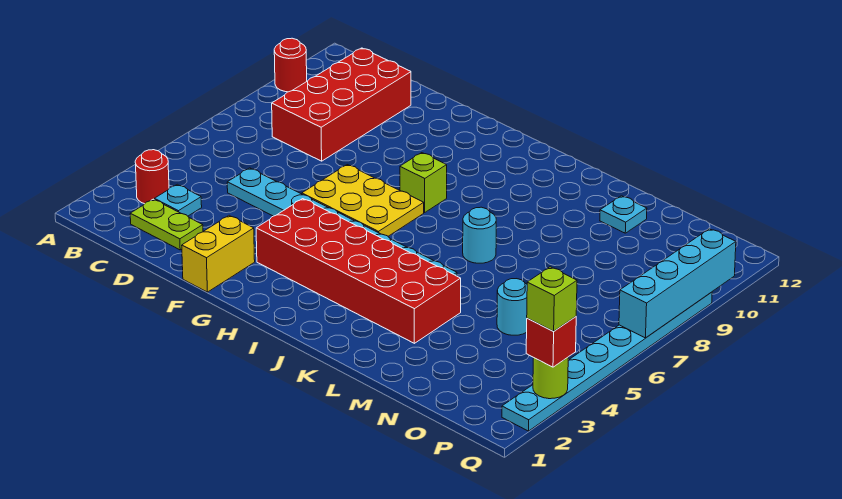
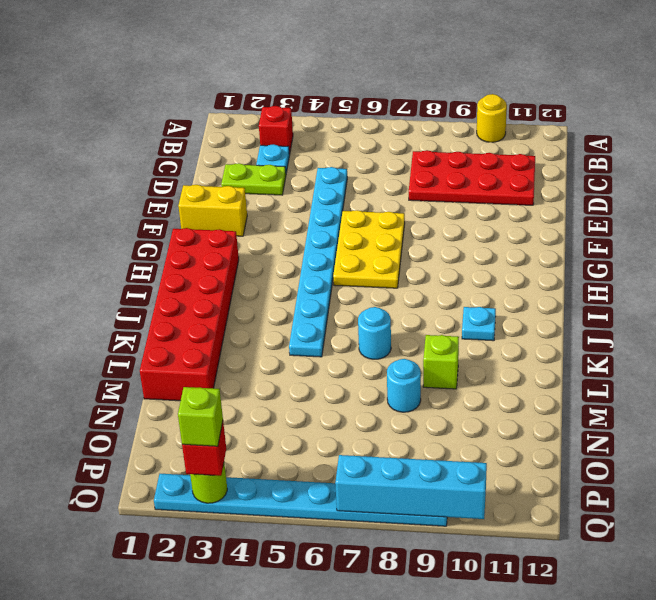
red round brick A10 level 1 -> yellow round brick A10 level 1
red round brick B3 level 1 -> red brick B3 level 1
lime plate C2:D2 level 1 -> lime plate D2:D3 level 1
red brick C8:D11 level 1 -> red plate C8:D11 level 1
red brick G3:L4 level 1 -> red brick H1:M2 level 1
lime brick H8 level 1 -> lime brick L9 level 1
cyan plate M11 level 1 -> cyan plate J10 level 1
cyan round brick N5 level 1 -> cyan round brick M8 level 1

